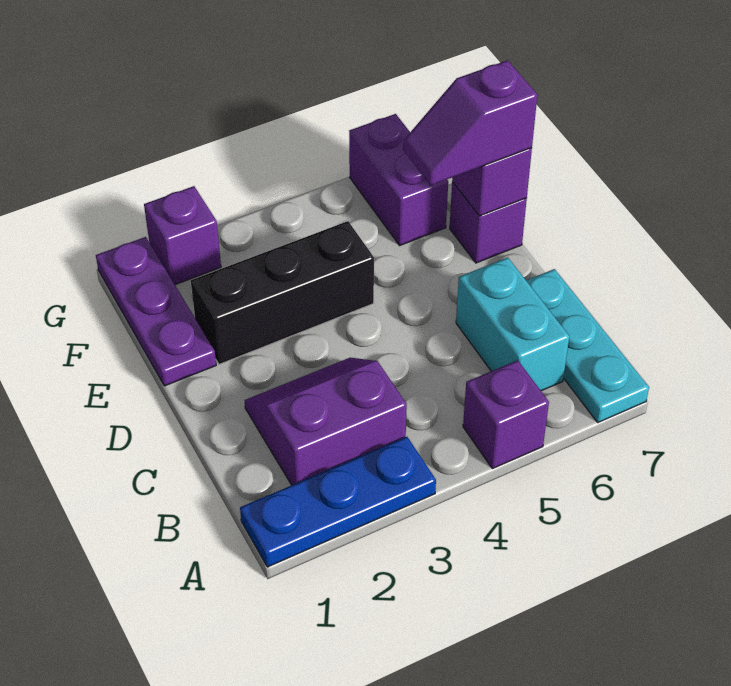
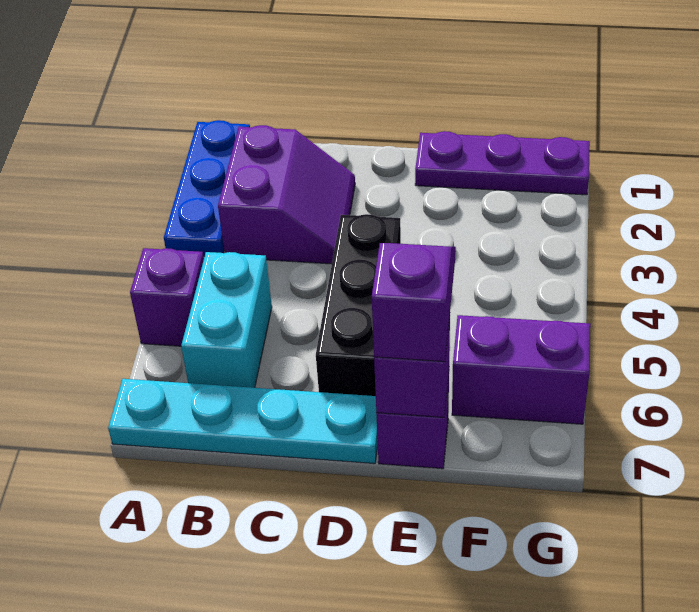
cyan plate A7:C7 level 1 -> cyan plate A7:D7 level 1
cyan brick B6:C6 level 1 -> cyan brick B5:B6 level 1
black brick E2:E4 level 1 -> black brick D4:D6 level 1
purple brick G2 level 1 -> none

